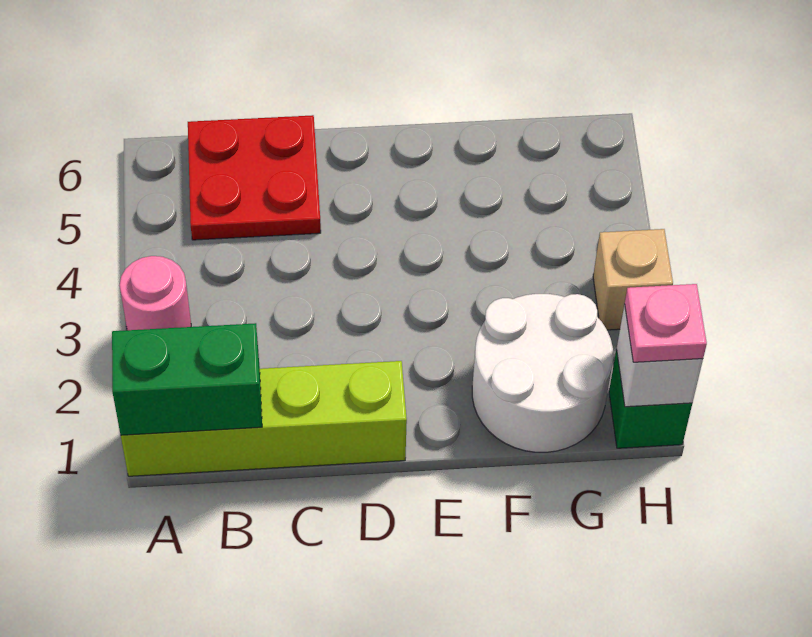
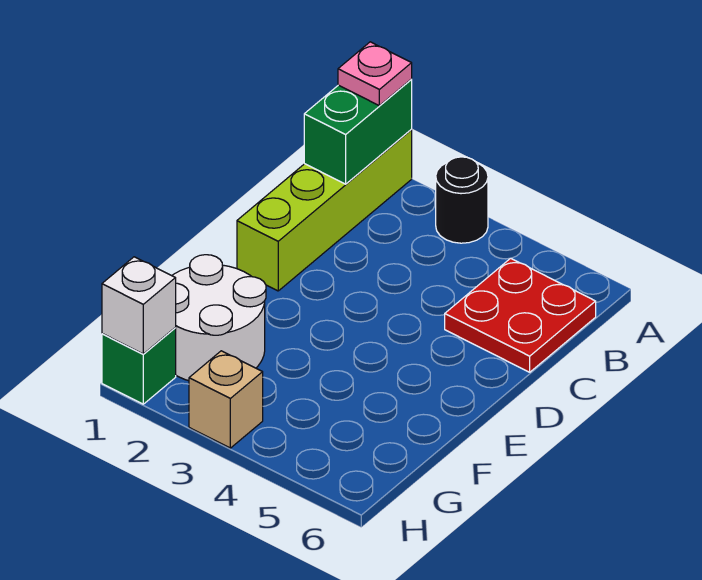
pink round brick A3 level 1 -> black round brick A3 level 1
pink plate H1 level 3 -> pink plate A1 level 3

